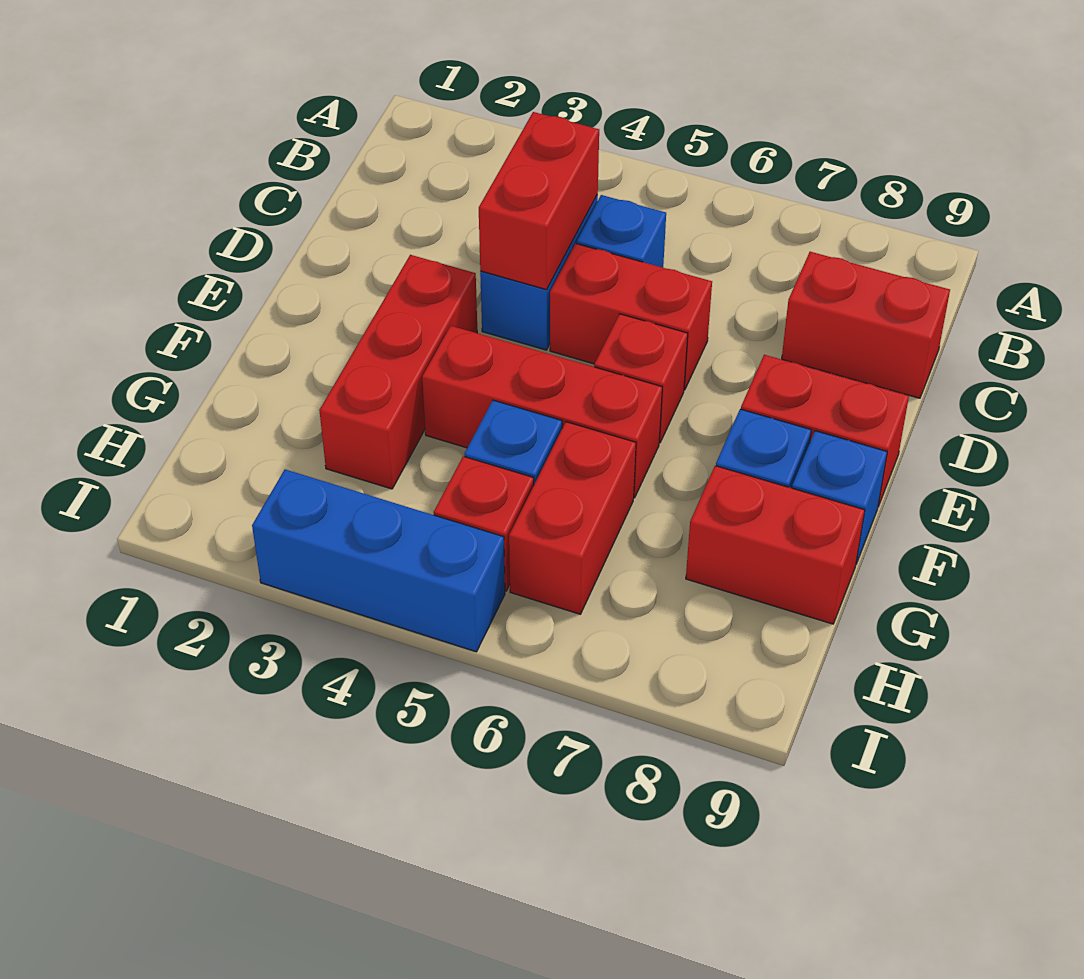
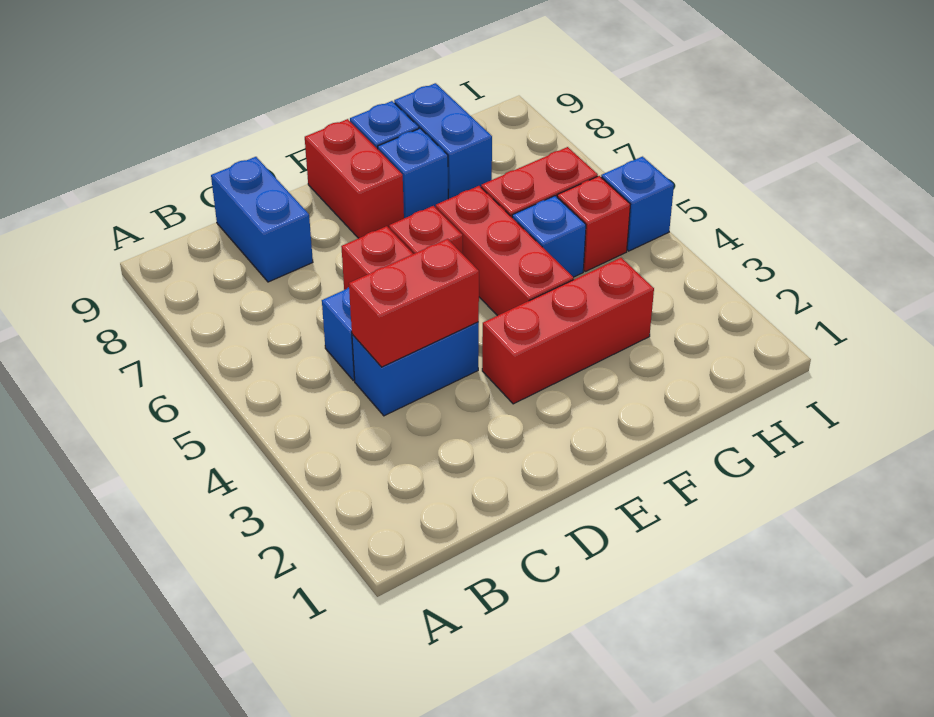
red brick C8:C9 level 1 -> blue brick C8:C9 level 1
red brick G8:G9 level 1 -> blue brick G8:G9 level 1
blue brick I3:I5 level 1 -> blue brick I5 level 1

